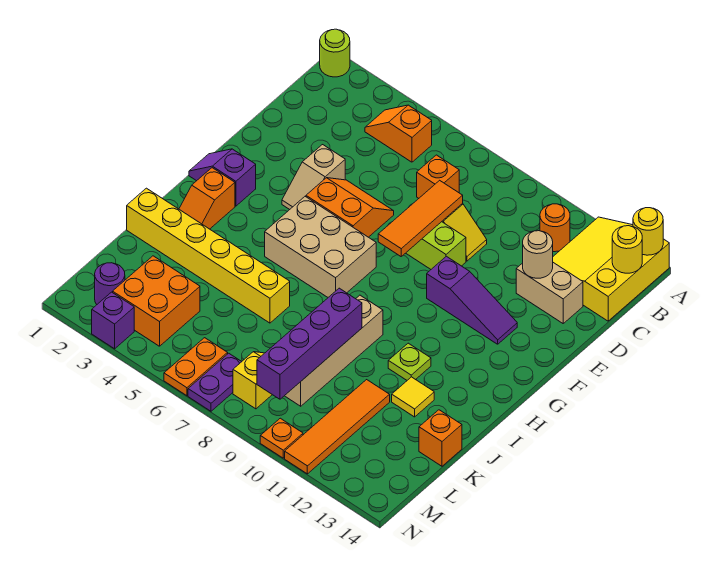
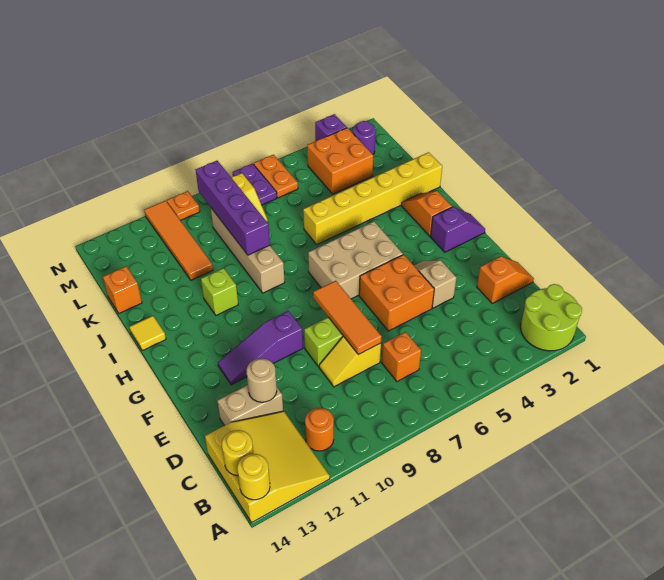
lime round brick A1 level 1 -> lime round brick A1:B2 level 1
orange slope B4:B5 level 1 top 5 -> orange slope D1:D2 level 1 top 2
orange slope E5:F6 level 1 top F -> orange brick E5:F6 level 1
lime plate I11 level 1 -> lime brick I11 level 1
yellow tile J12 level 1 -> yellow tile I14 level 1

